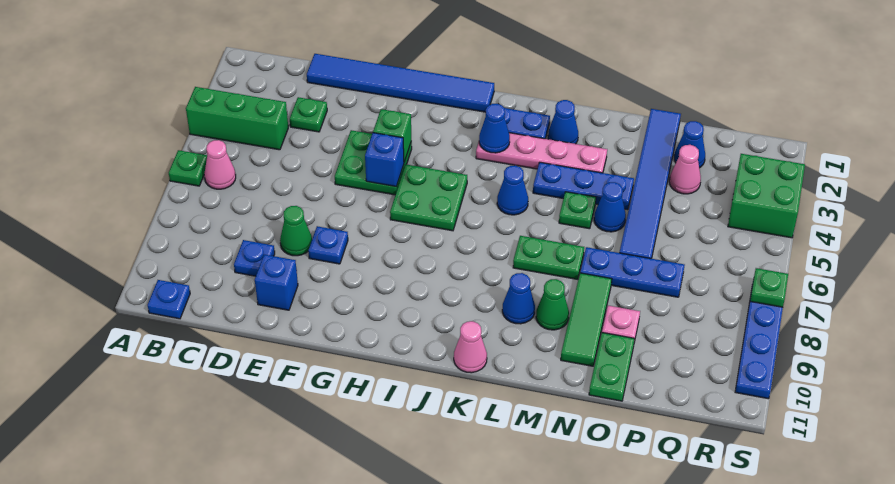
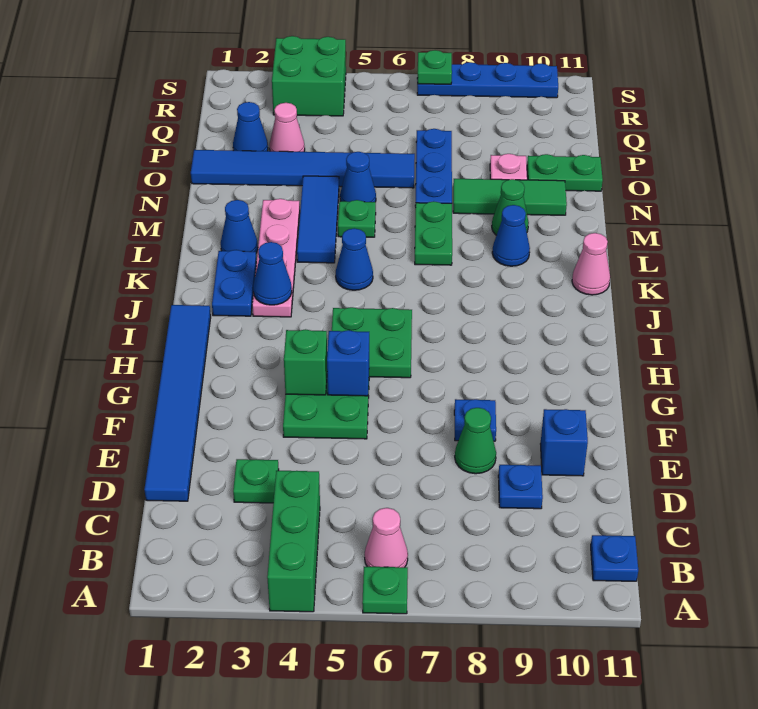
blue plate L4:N4 level 1 -> blue tile L4:N4 level 1

